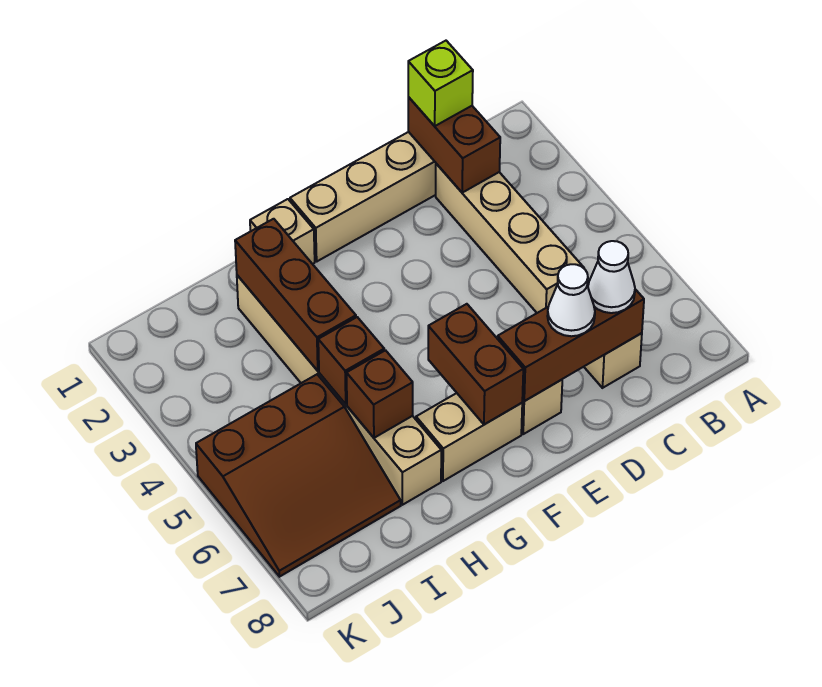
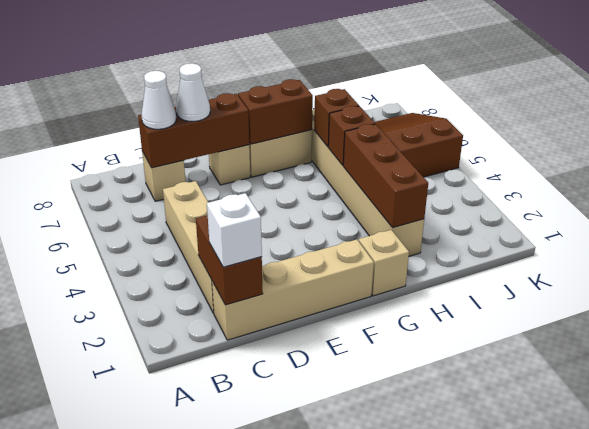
lime brick C1 level 3 -> white brick C1 level 3
brown brick F6:F7 level 2 -> brown brick F7:G7 level 2

